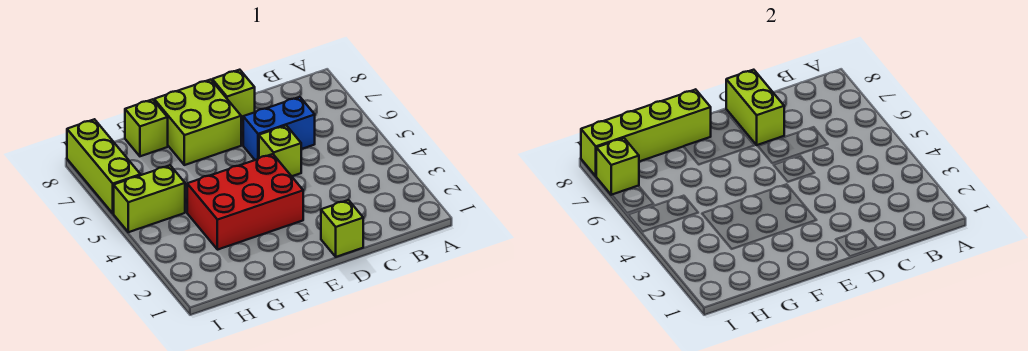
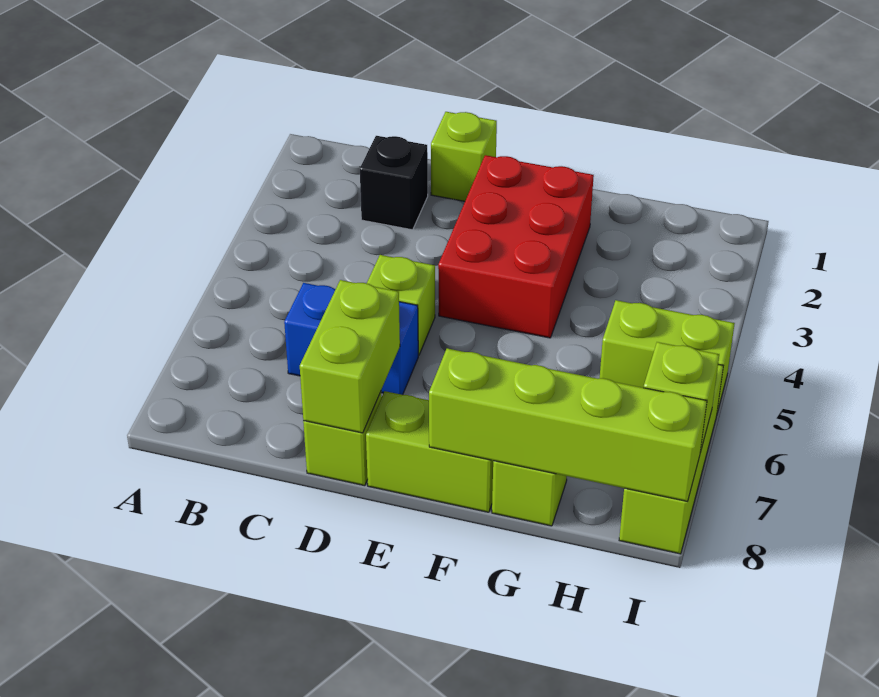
none -> black brick C2 level 1
red brick E3:G4 level 1 -> red brick E2:F4 level 1
lime brick E7:F8 level 1 -> lime brick E8:F8 level 1

